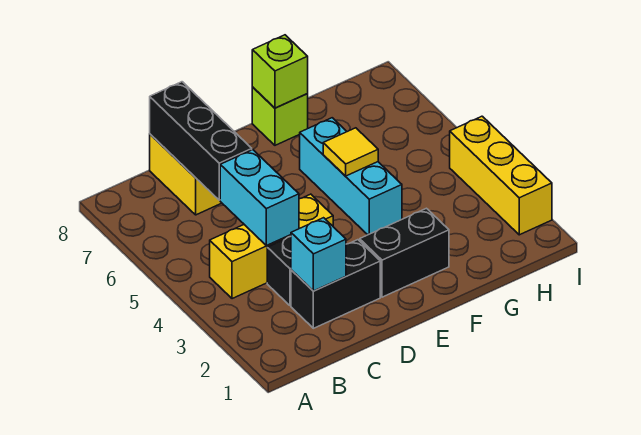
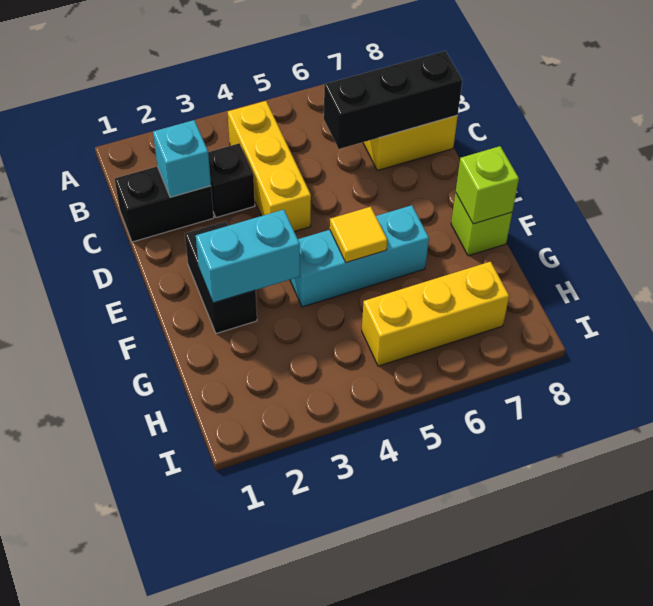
black brick C2:D2 level 1 -> black brick C1:C2 level 1
cyan brick C4:C5 level 2 -> cyan brick F2:F3 level 2
yellow brick I2:I4 level 1 -> yellow brick H5:H7 level 1

